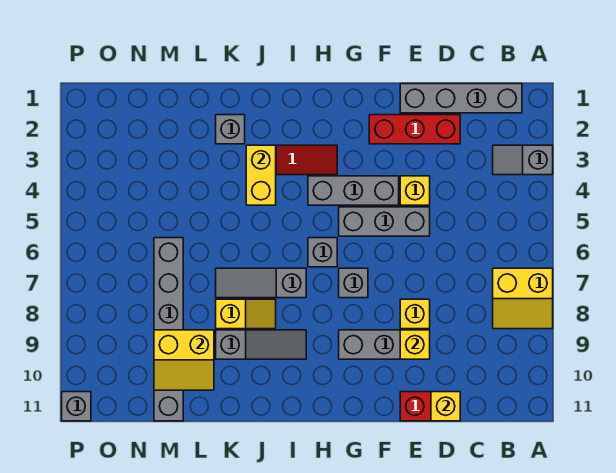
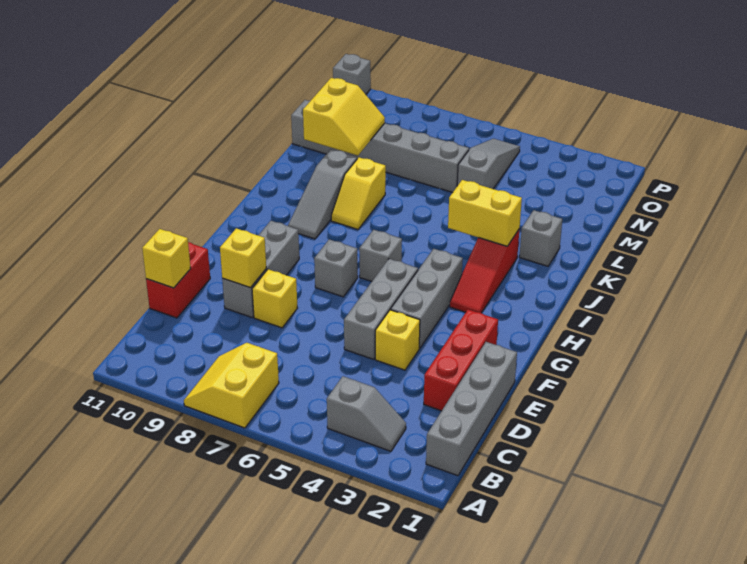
grey slope A3:B3 level 1 top A -> grey slope B3:B4 level 1 top 4
grey slope I7:K7 level 1 top I -> grey slope M5:O5 level 1 top M
yellow slope L9:M10 level 2 top 9 -> yellow slope L9:M10 level 2 top 10

